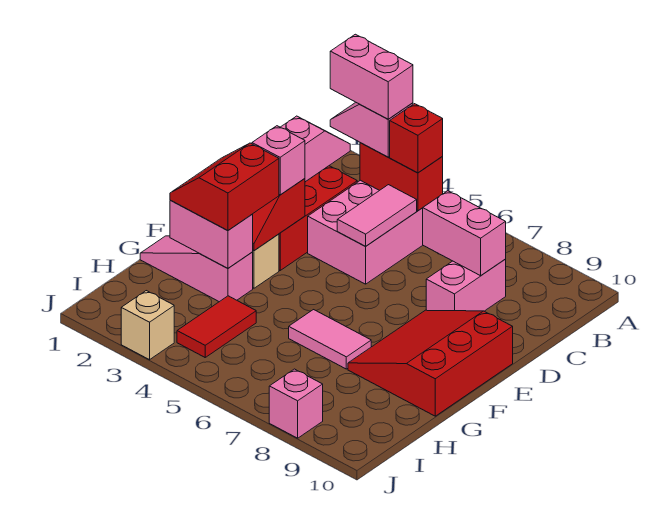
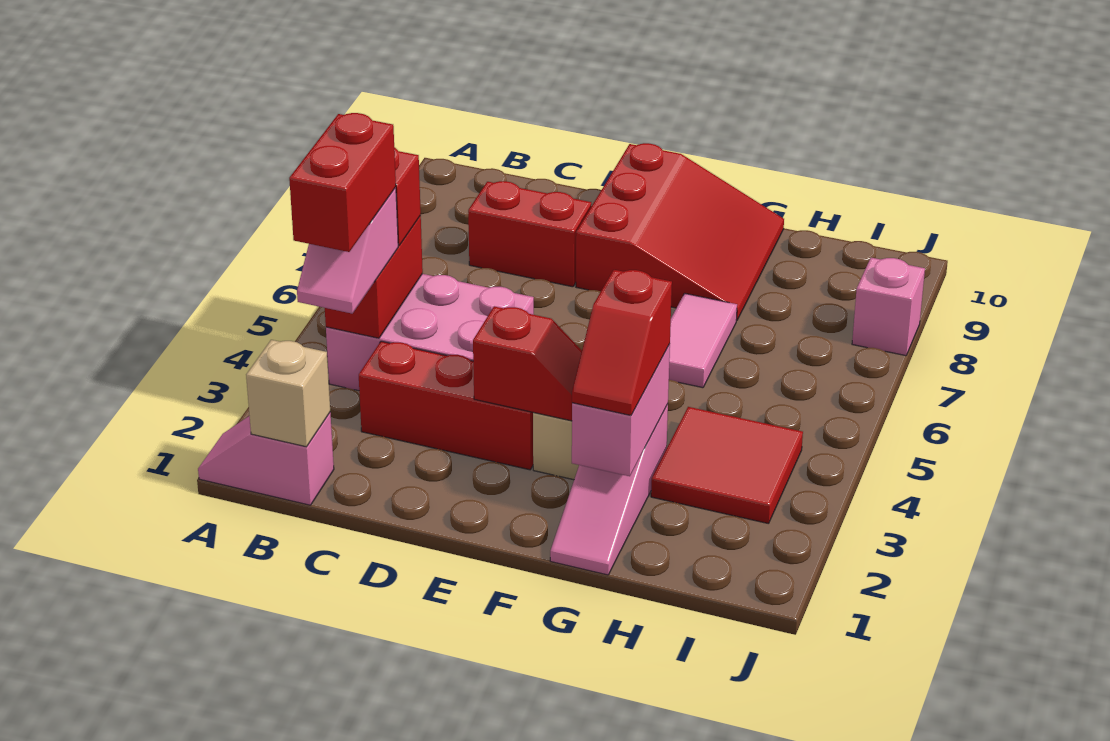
pink brick B3:B4 level 4 -> red brick B3:B4 level 4
pink tile C5:D5 level 2 -> none
pink brick C7:C8 level 2 -> none
pink brick C8:D8 level 1 -> red brick C8:D8 level 1
pink brick E3 level 3 -> none
red slope E8:G10 level 1 top 10 -> red slope E8:G10 level 1 top E
red slope F2:G3 level 3 top 3 -> red slope G2:G3 level 3 top 3
red tile H4:I4 level 1 -> red tile H3:I4 level 1
tan brick J3 level 1 -> tan brick B1 level 2

